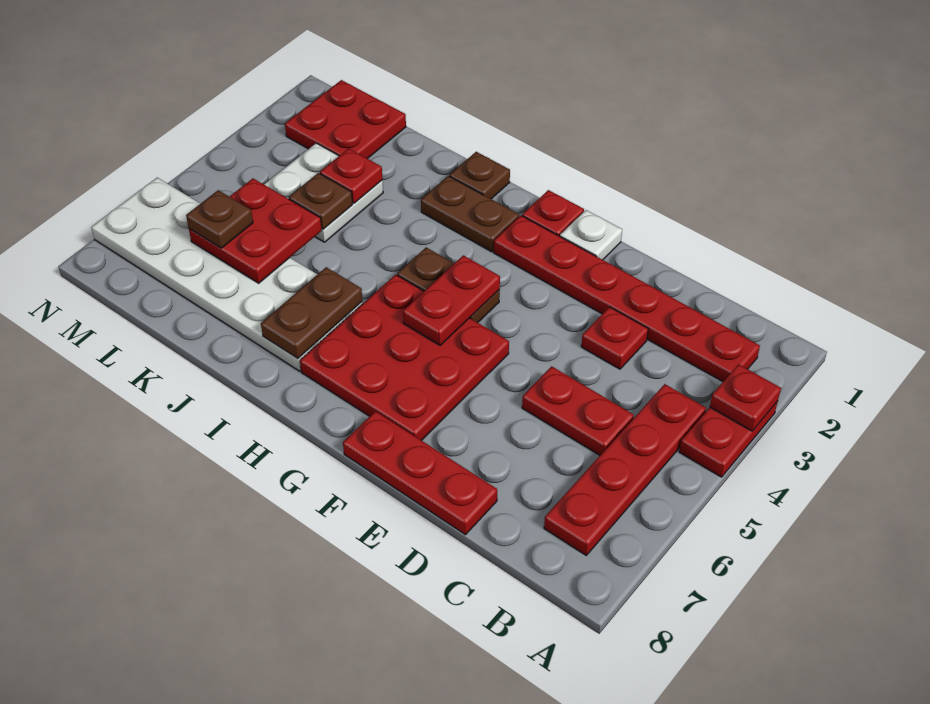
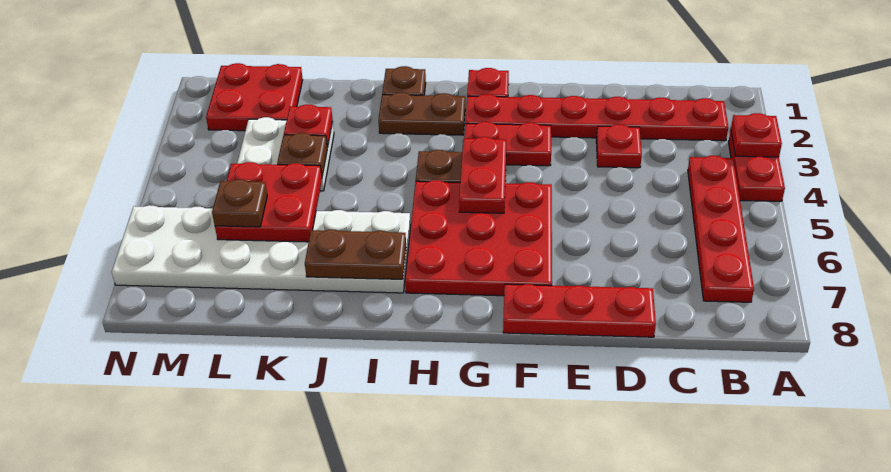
red plate C5:D5 level 1 -> red plate F3:G3 level 1
white plate F1 level 1 -> none
brown plate I6:I7 level 2 -> brown plate I7:J7 level 2

